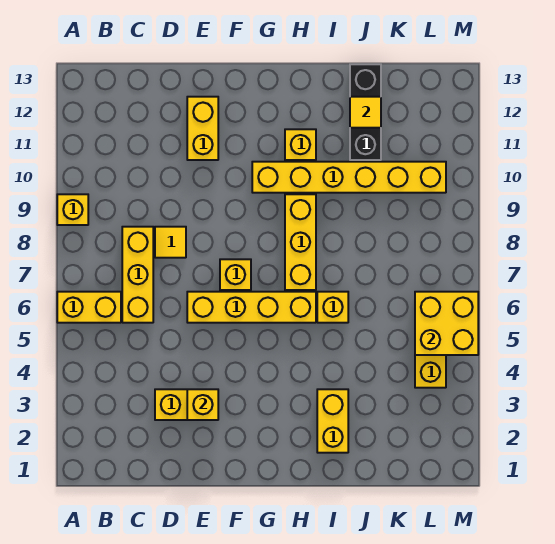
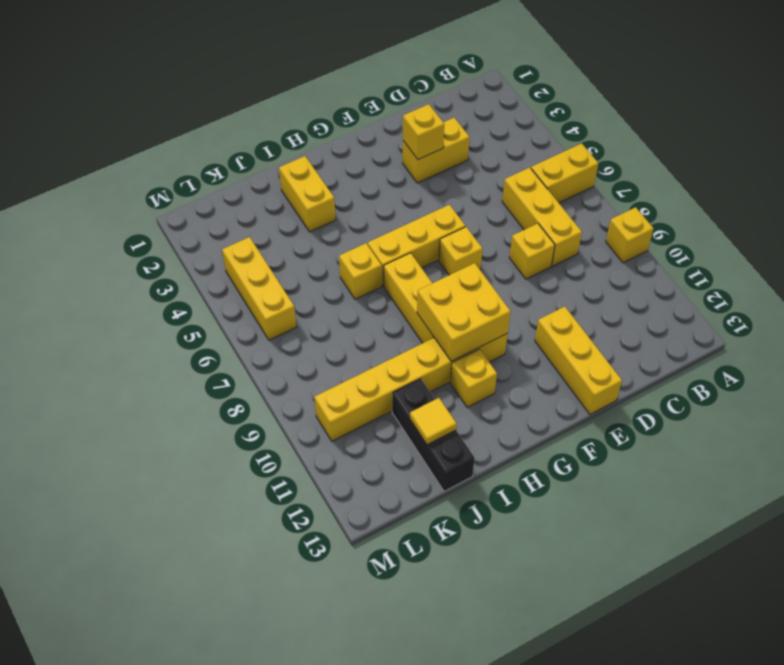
yellow tile D8 level 1 -> yellow brick D8 level 1
yellow brick E6:H6 level 1 -> yellow brick F6:H6 level 1
yellow brick E11:E12 level 1 -> yellow brick E11:E13 level 1
yellow brick L5:M6 level 2 -> yellow brick G9:H10 level 2

